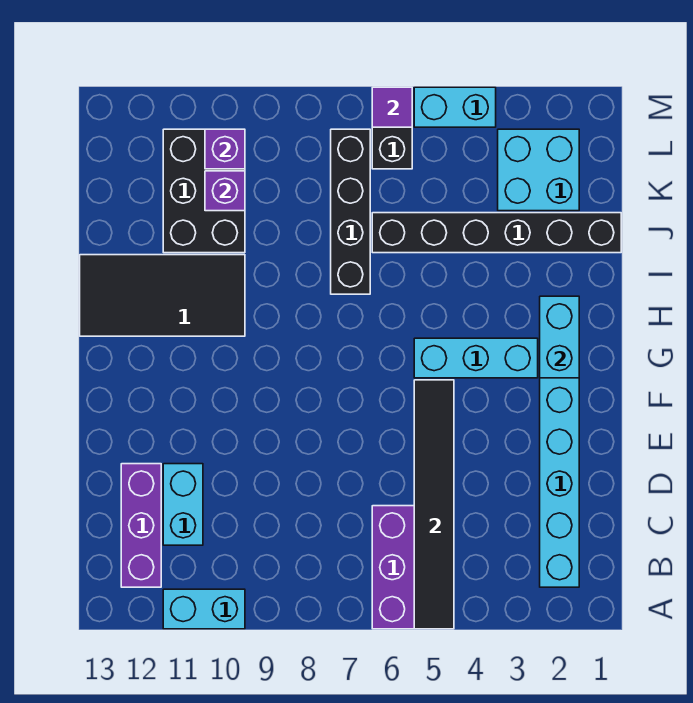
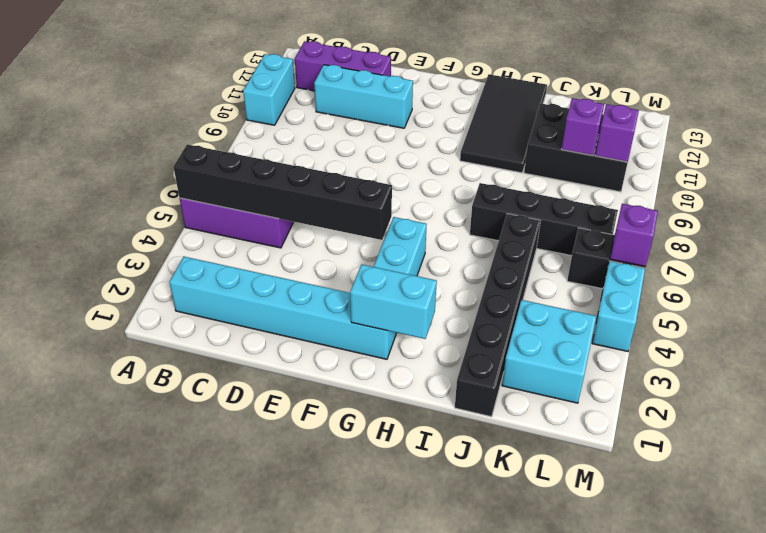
black tile A5:F5 level 2 -> black brick A5:F5 level 2
cyan brick C11:D11 level 1 -> cyan brick C11:E11 level 1
purple tile M6 level 2 -> purple brick M6 level 2

